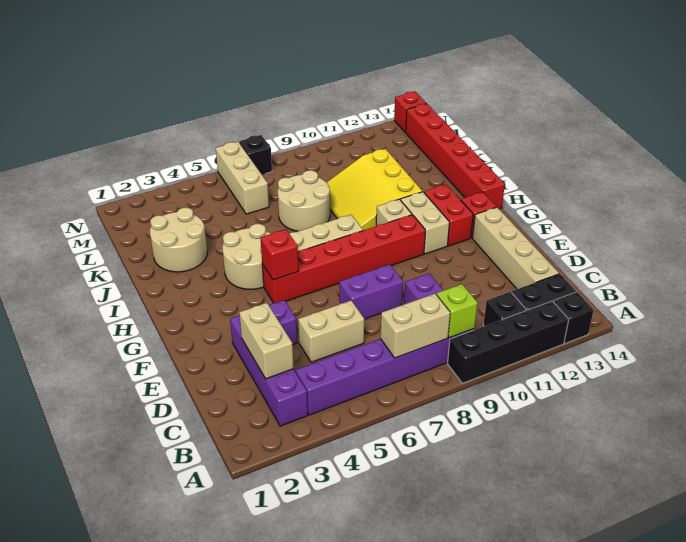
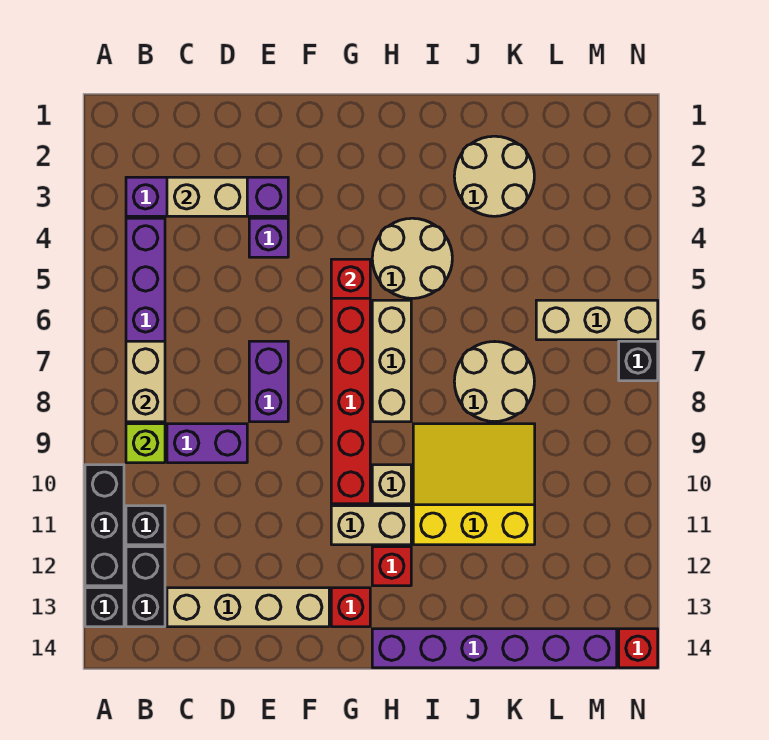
black brick A9:A12 level 1 -> black brick A10:A12 level 1
tan brick D5:D6 level 1 -> none
red brick G12:H12 level 1 -> red brick H12 level 1
red brick H14:M14 level 1 -> purple brick H14:M14 level 1

